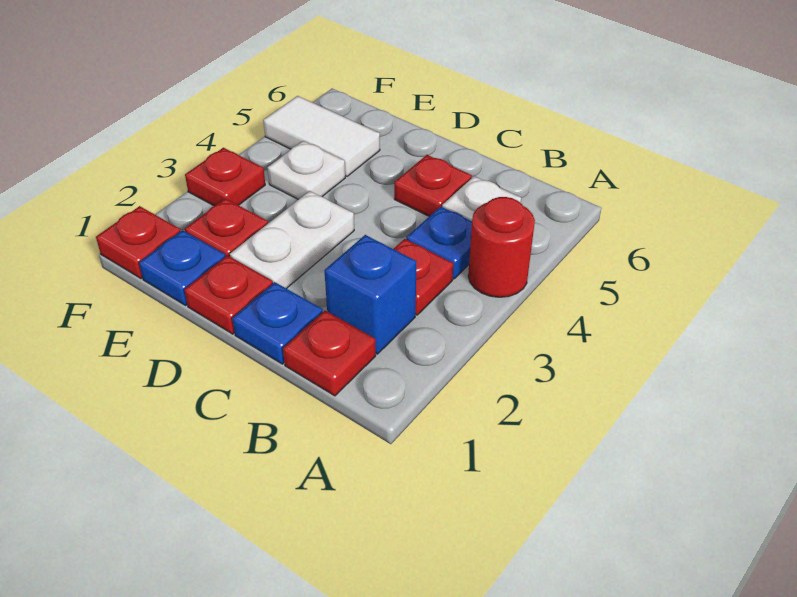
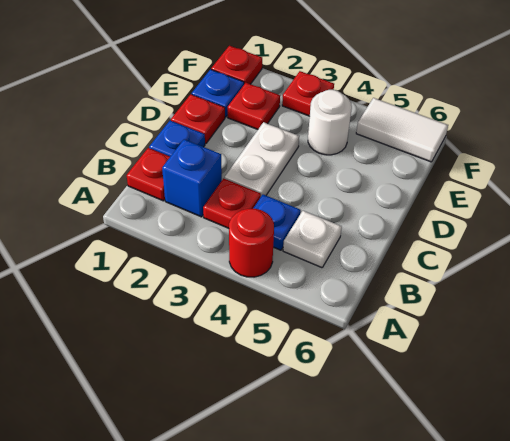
red plate C5 level 1 -> none
white plate D2:D3 level 1 -> white plate C3:D3 level 1
white plate E4 level 1 -> white round brick E4 level 1
white tile E5:F5 level 1 -> white tile F5:F6 level 1

